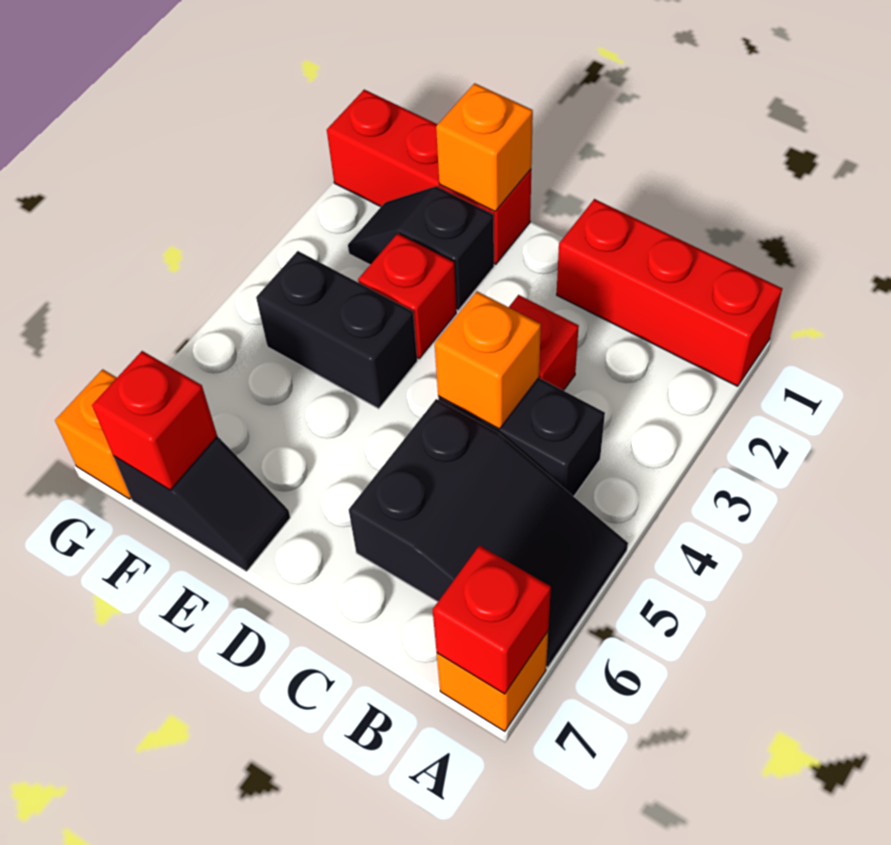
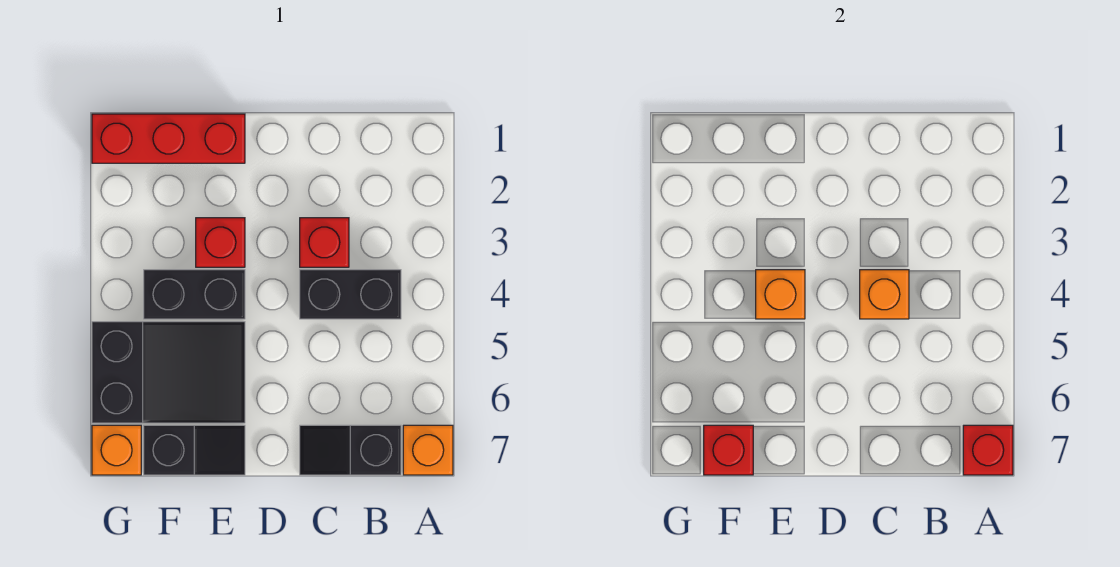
red brick A1:C1 level 1 -> none
black slope A5:C6 level 1 top C -> black slope E5:G6 level 1 top G
orange brick E1 level 2 -> orange brick E4 level 2
black slope E2:F2 level 1 top E -> black slope B7:C7 level 1 top B

